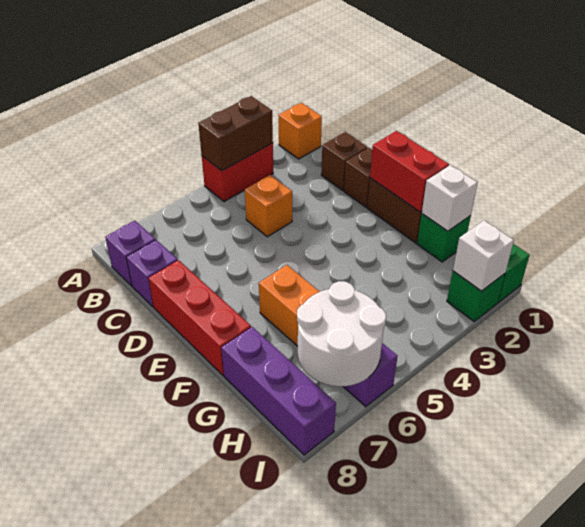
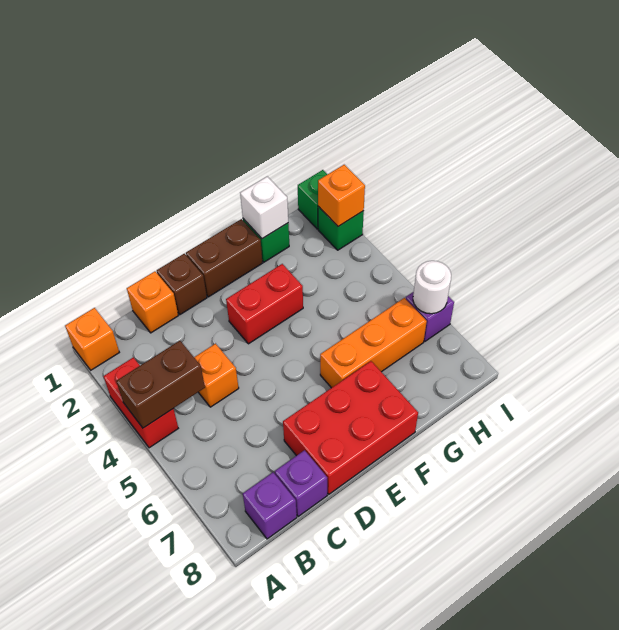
brown brick A3:A4 level 2 -> brown brick A4:B4 level 2
brown brick C1 level 1 -> orange brick C1 level 1
red brick D8:F8 level 1 -> red brick D7:F8 level 1
red brick E1:F1 level 2 -> red brick E3:F3 level 1
purple brick G8:I8 level 1 -> none
white round brick H6:I7 level 2 -> white round brick I6 level 2
white brick I2 level 2 -> orange brick I2 level 2

